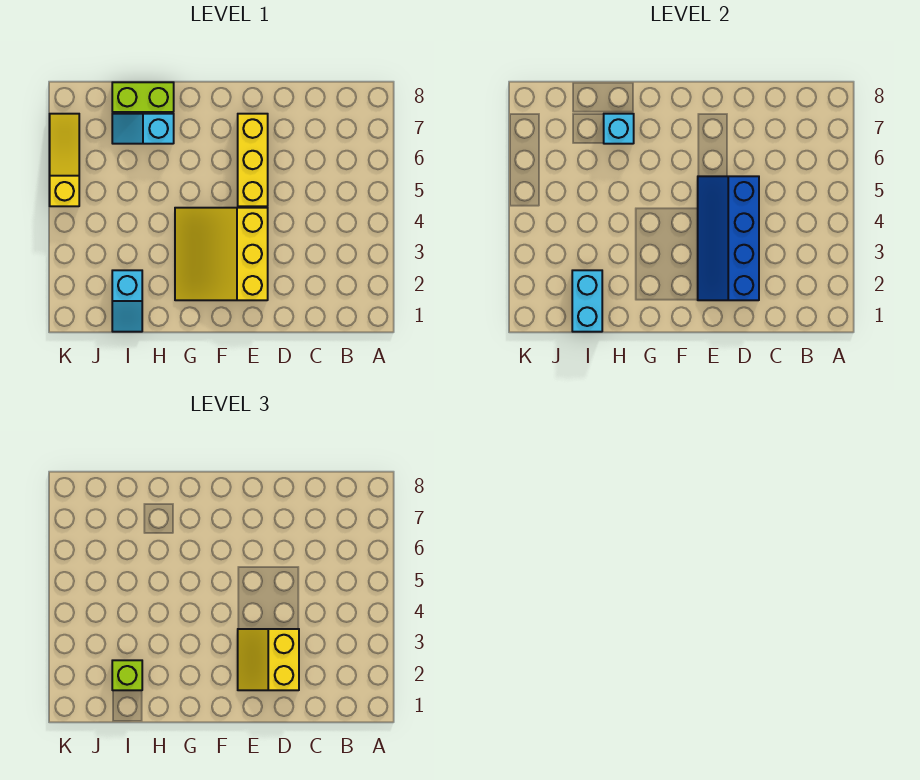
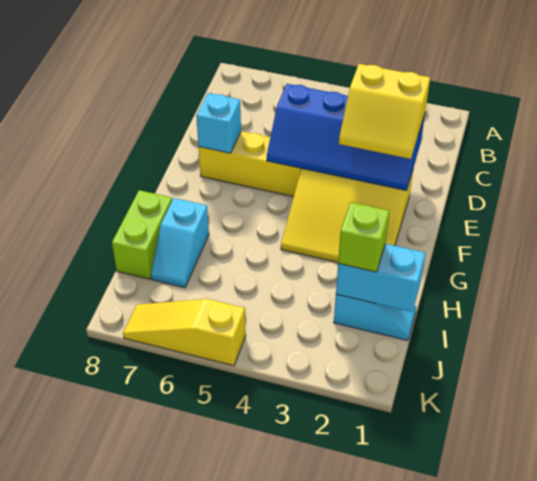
cyan brick H7 level 2 -> cyan brick E7 level 2

